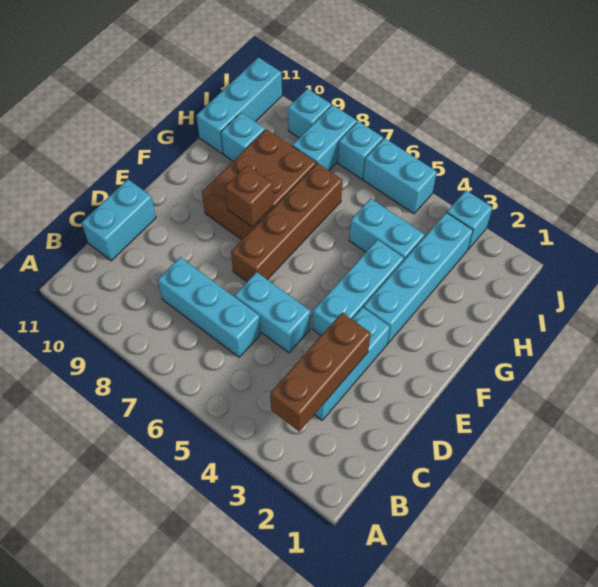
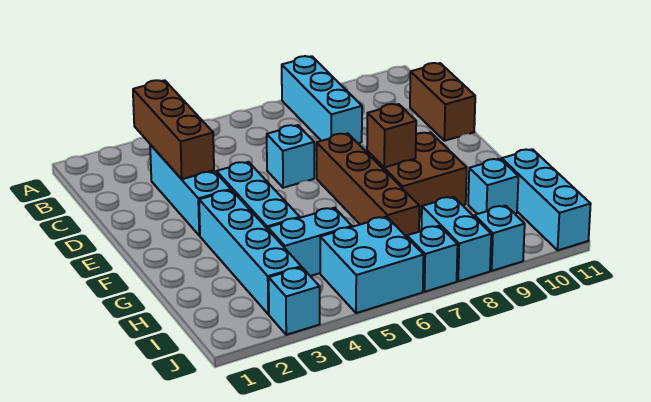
cyan brick C6:C8 level 1 -> cyan brick A8:C8 level 1
cyan brick C11:D11 level 1 -> brown brick C11:D11 level 1
cyan brick D5:D6 level 1 -> cyan brick D6 level 1
brown brick F8:H9 level 1 -> brown brick F8:G9 level 1
cyan brick J5:J6 level 1 -> cyan brick I5:J6 level 1

